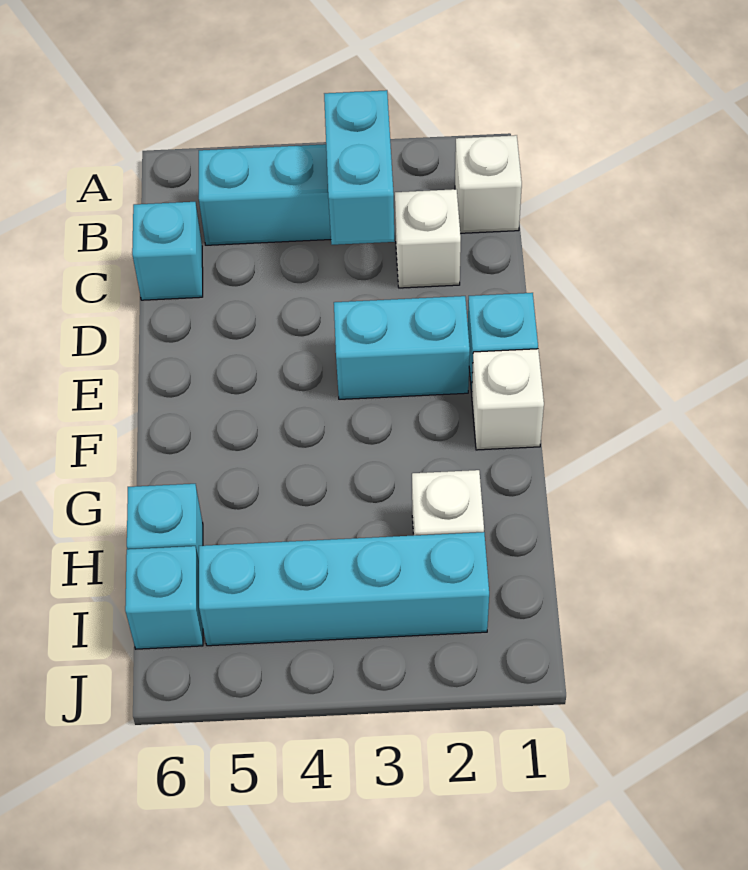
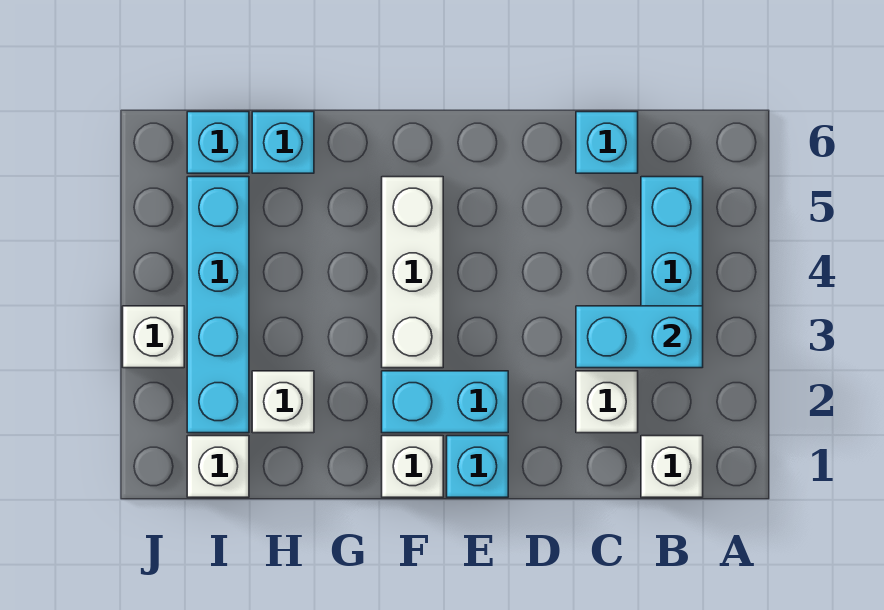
cyan brick E2:E3 level 1 -> cyan brick E2:F2 level 1
none -> white brick F3:F5 level 1
none -> white brick I1 level 1
none -> white brick J3 level 1

